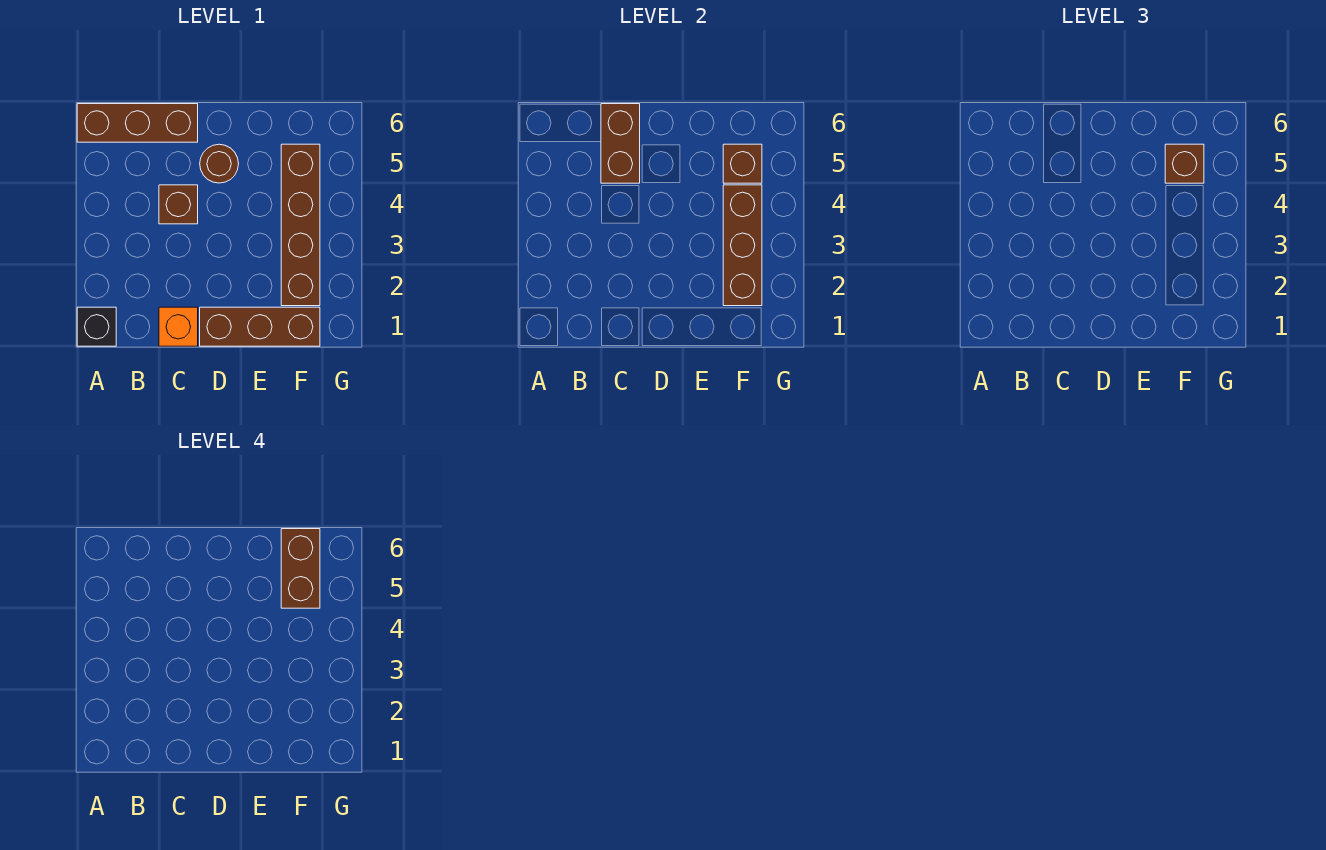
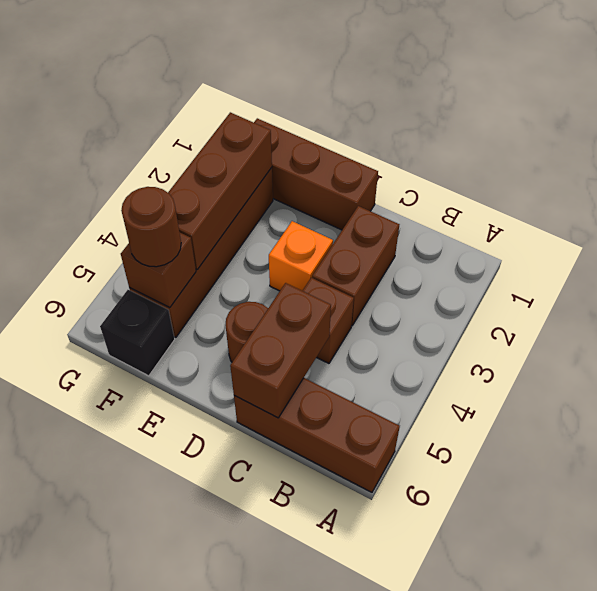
black brick A1 level 1 -> black brick F6 level 1
orange brick C1 level 1 -> orange brick D3 level 1
brown brick F5 level 3 -> brown round brick F5 level 3
brown brick F5:F6 level 4 -> brown brick C2:C3 level 1

